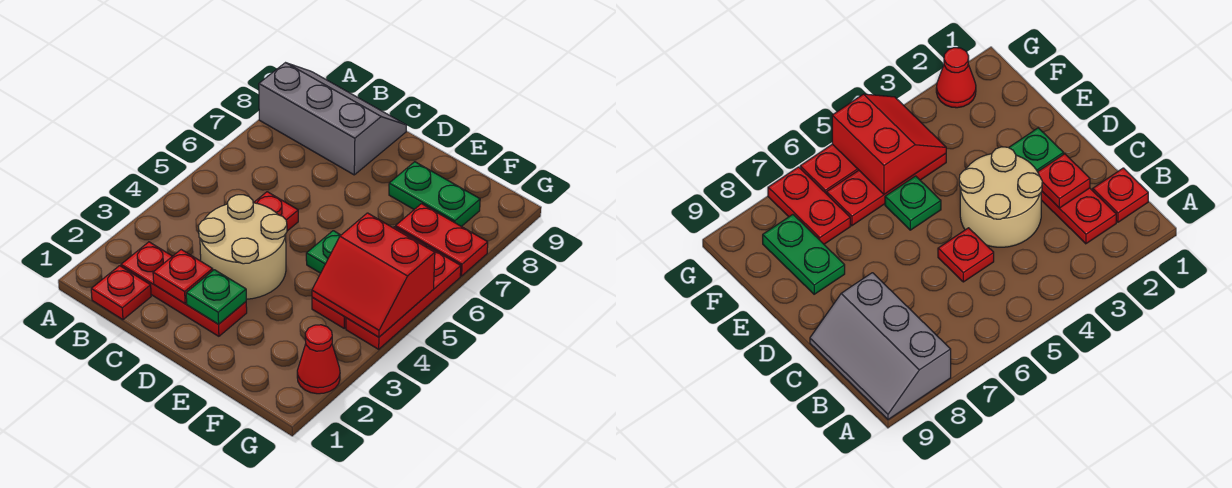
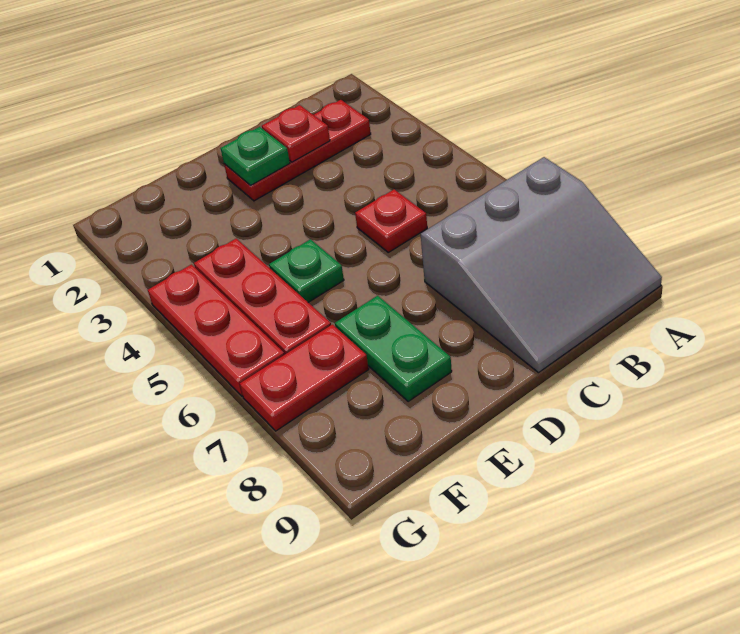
grey slope A8:C9 level 1 top 8 -> grey slope A7:C9 level 1 top 7
red plate B1 level 1 -> none
tan round brick C3:D4 level 1 -> none
green plate E8:F8 level 1 -> green plate E7:E8 level 1
red slope F4:G5 level 2 top 5 -> none
red cone G2 level 1 -> none

